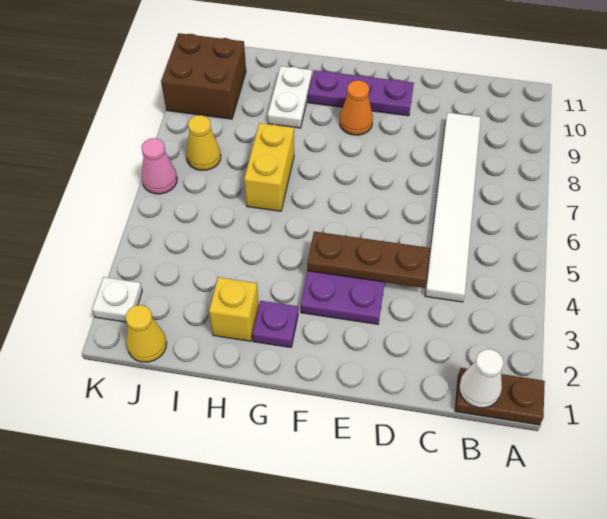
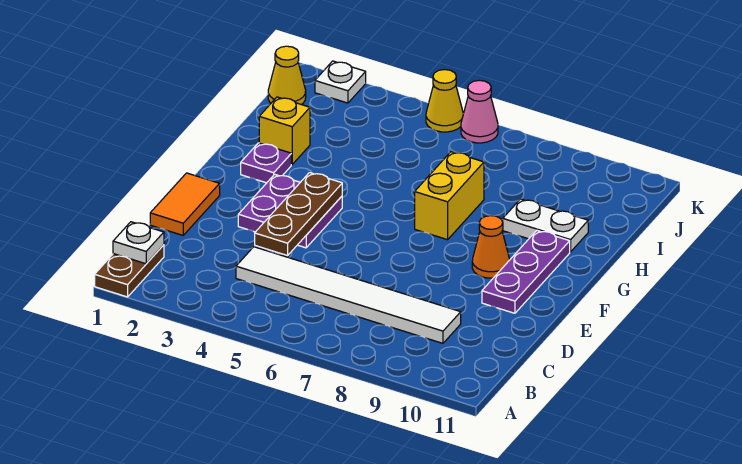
white cone B1 level 2 -> white plate B1 level 2
none -> orange tile D1:E1 level 1
yellow brick H6:H7 level 1 -> yellow brick G7:H7 level 1
yellow cone J7 level 1 -> yellow cone K5 level 1
brown brick J9:K10 level 1 -> none

